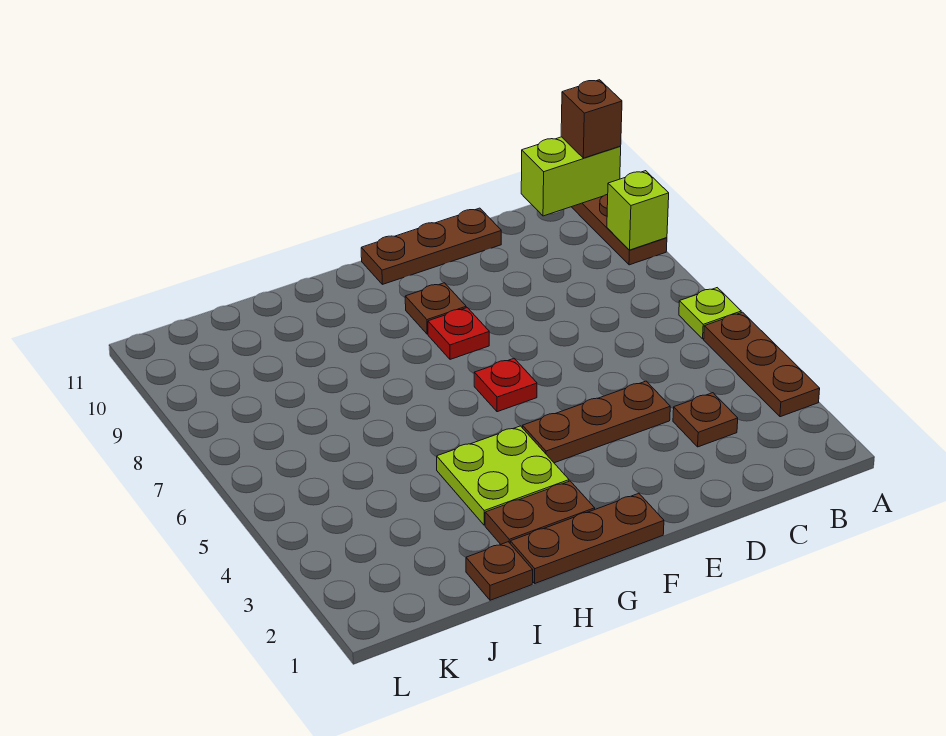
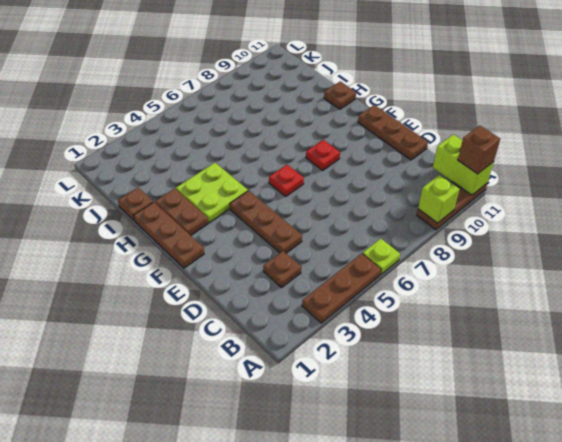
brown plate F9 level 1 -> brown plate H11 level 1

